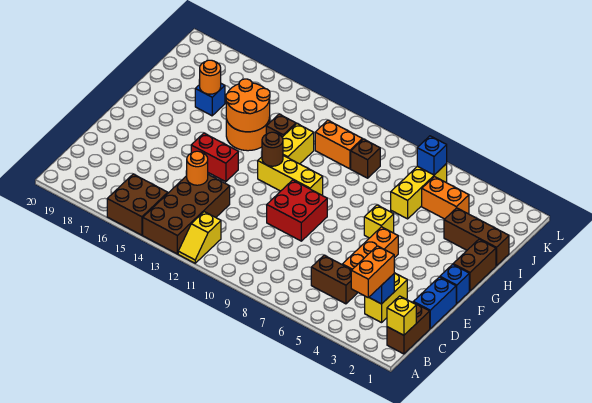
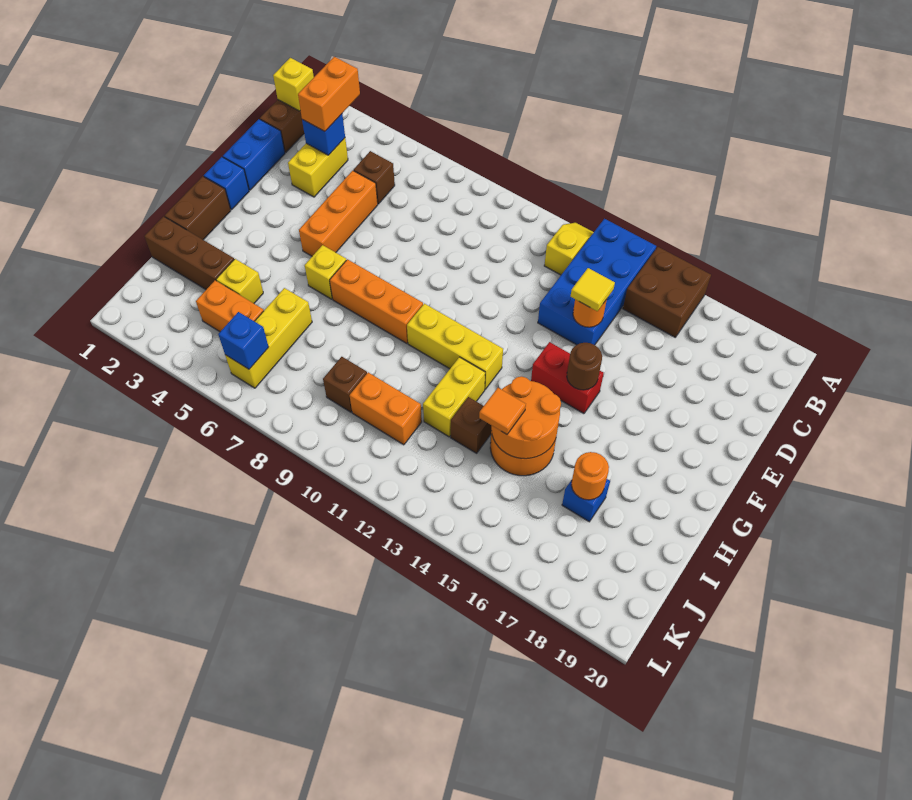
brown brick A13:D14 level 1 -> blue brick A13:D14 level 1
brown brick C5:C6 level 1 -> brown brick C5 level 1
none -> yellow tile D14 level 3
red brick E9:F10 level 1 -> none
none -> orange brick G7:G9 level 1
brown round brick G12 level 2 -> brown round brick F15 level 2
none -> yellow brick I4 level 1
none -> orange tile I14 level 3

